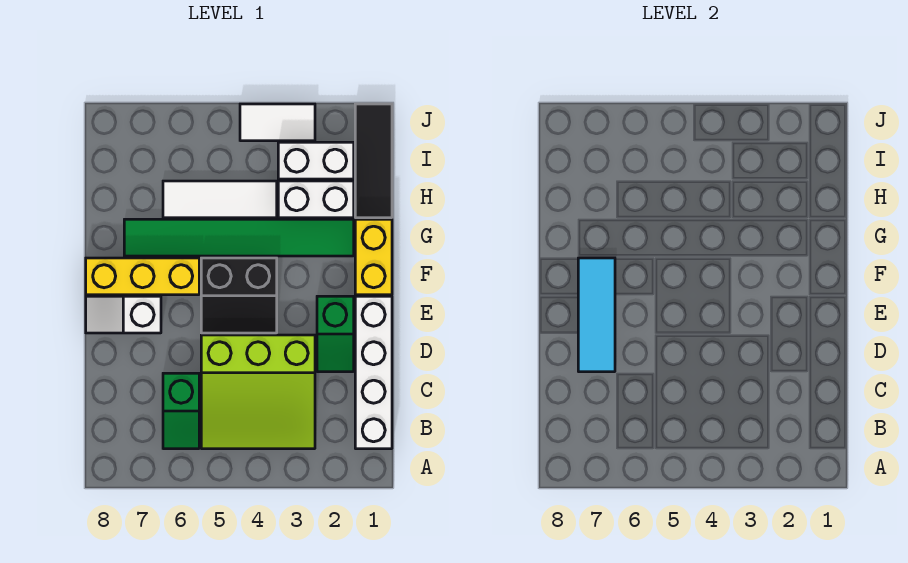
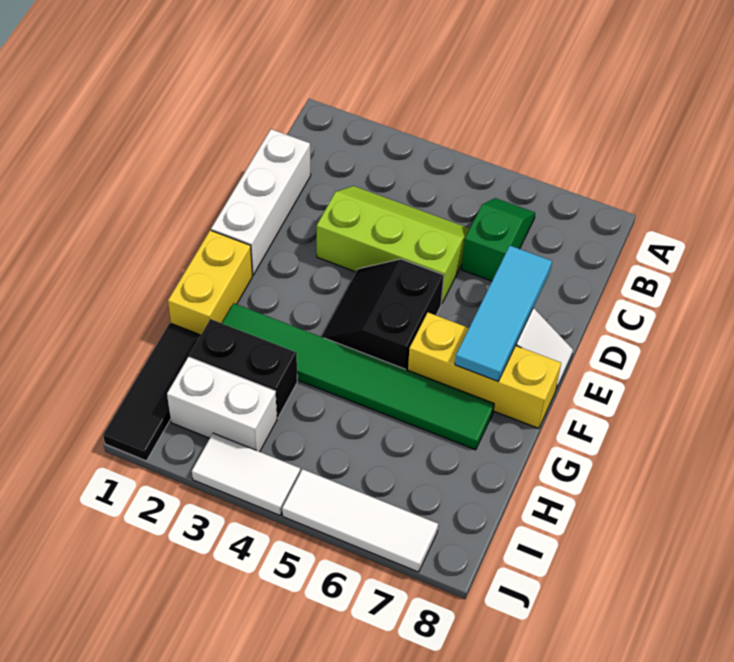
white brick B1:E1 level 1 -> white brick C1:E1 level 1
lime slope B3:D5 level 1 top D -> lime slope C3:D5 level 1 top D
green slope D2:E2 level 1 top E -> none
black slope E4:F5 level 1 top F -> black slope E4:F5 level 1 top 5
white brick H2:H3 level 1 -> black brick H2:H3 level 1
white tile H4:H6 level 1 -> white tile J5:J7 level 1

